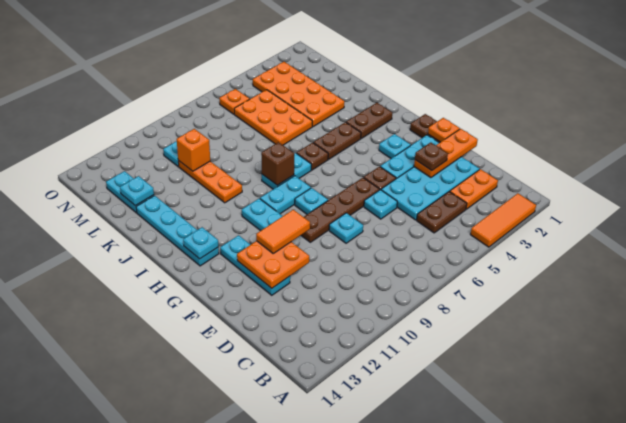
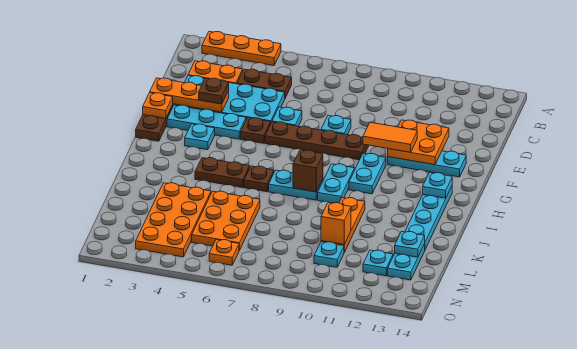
orange tile A2:A4 level 1 -> orange plate A2:A4 level 1
cyan plate E12:G12 level 1 -> cyan plate F11:F13 level 1
cyan plate G8 level 1 -> cyan plate M12 level 1
cyan plate H8:H9 level 1 -> cyan plate H9:I9 level 1
brown plate I2:I3 level 1 -> none

